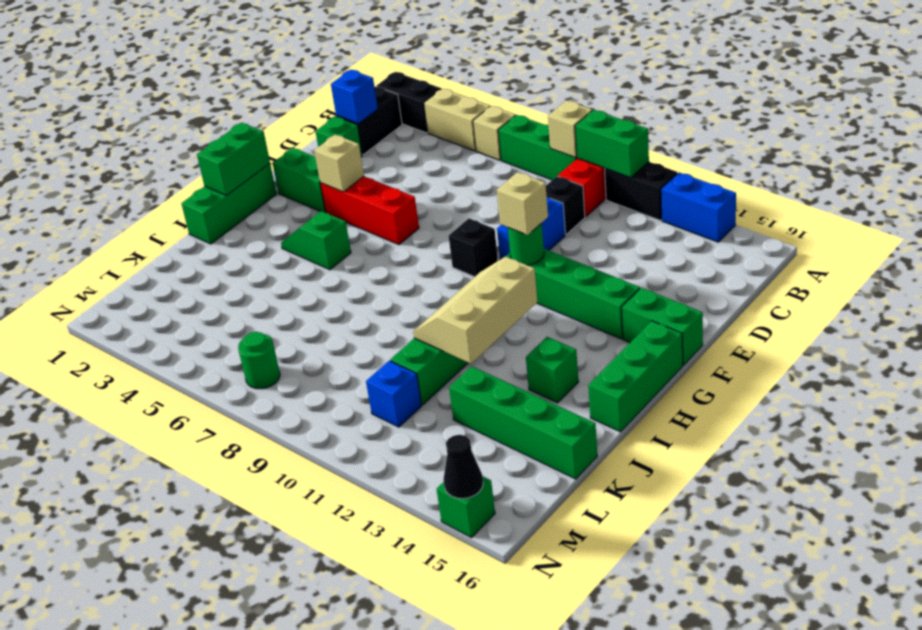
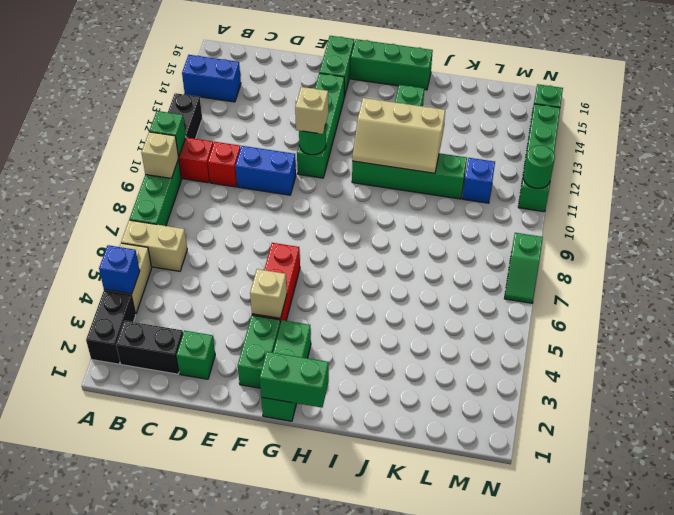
tan brick A6 level 1 -> tan brick A6:B6 level 1
green brick A10:A11 level 2 -> green brick A10 level 2
blue brick A13:A14 level 1 -> blue brick A14:B14 level 1
blue brick C2 level 2 -> blue brick A4 level 2
black brick C10 level 1 -> red brick C10 level 1
black brick F9 level 1 -> none
green brick G1:I1 level 1 -> green brick G1:G3 level 1
green slope H4:H5 level 1 top 5 -> green slope N7:N8 level 1 top 8
green brick K13:K16 level 1 -> green brick N11:N14 level 1
green round brick M7 level 1 -> green round brick N11 level 2
black cone N15 level 2 -> none

